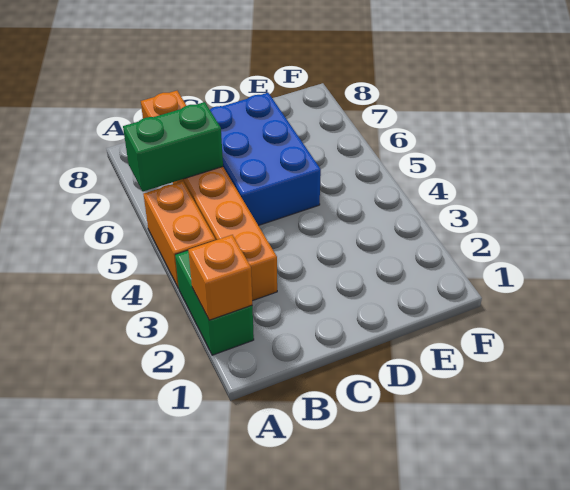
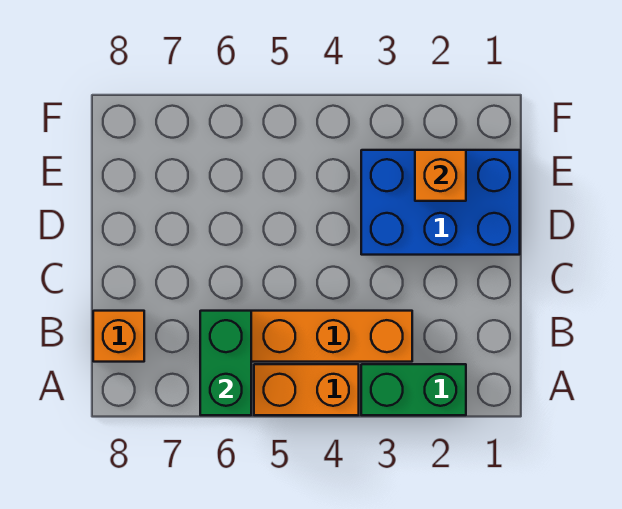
orange brick A2 level 2 -> orange brick E2 level 2
blue brick C5:D7 level 1 -> blue brick D1:E3 level 1

